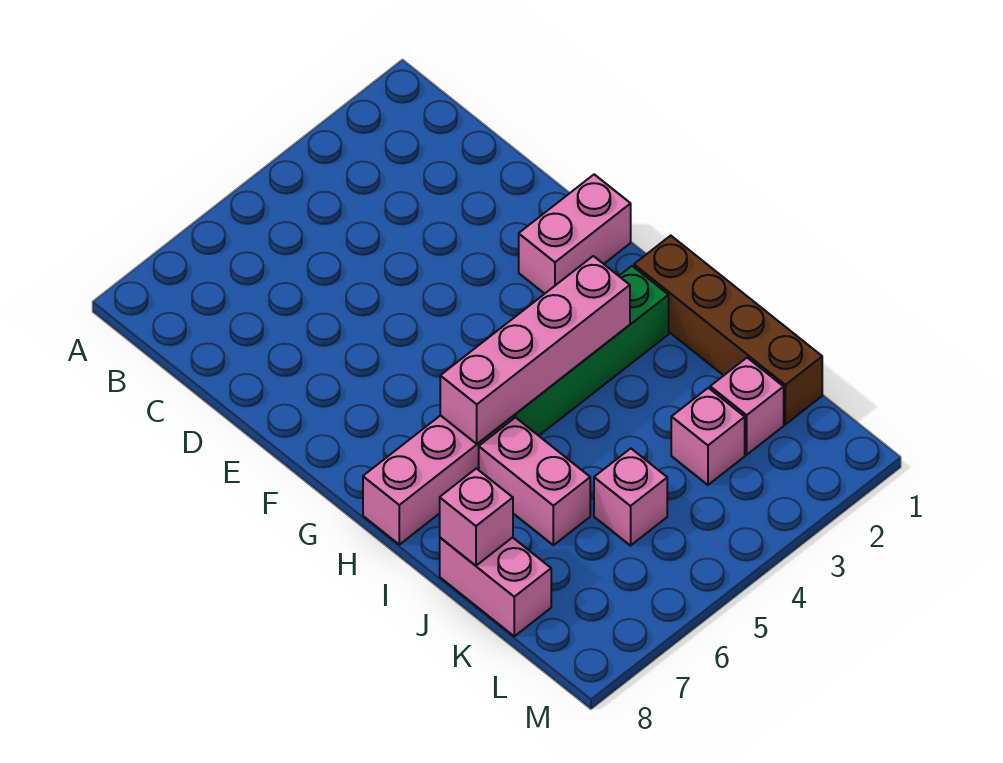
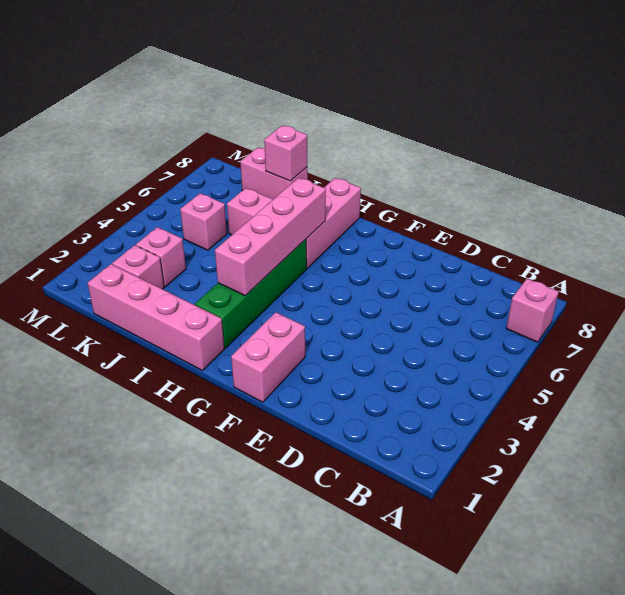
none -> pink brick A7 level 1
brown brick H1:K1 level 1 -> pink brick H1:K1 level 1

